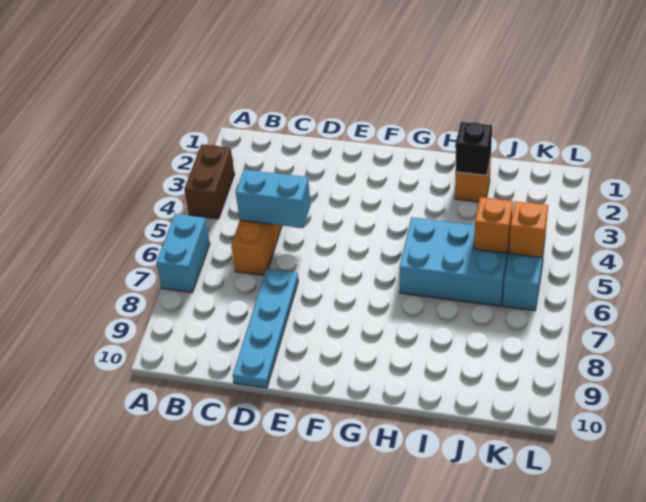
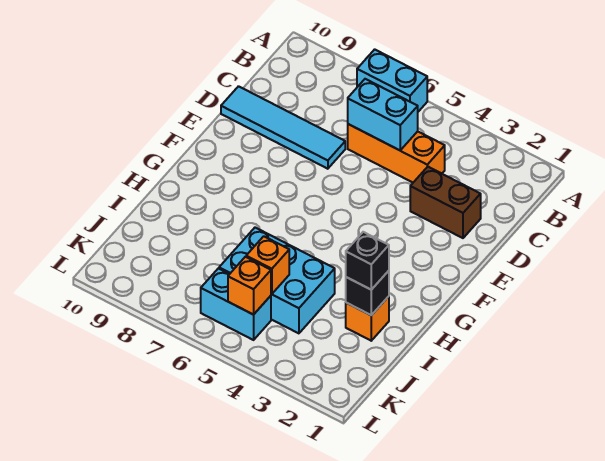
brown brick A3:A4 level 1 -> brown brick D2:D3 level 1
cyan brick C5:D5 level 2 -> cyan brick C5:C6 level 2
cyan plate D7:D10 level 1 -> cyan tile D7:D10 level 1
cyan brick H5:J6 level 1 -> cyan brick I4:J6 level 1
none -> black brick I2 level 3

